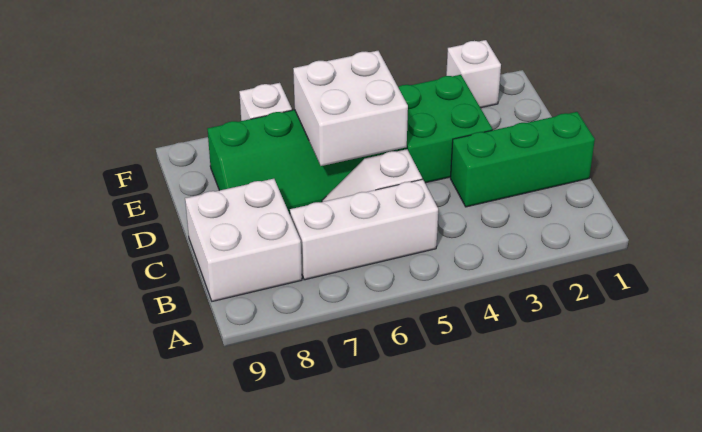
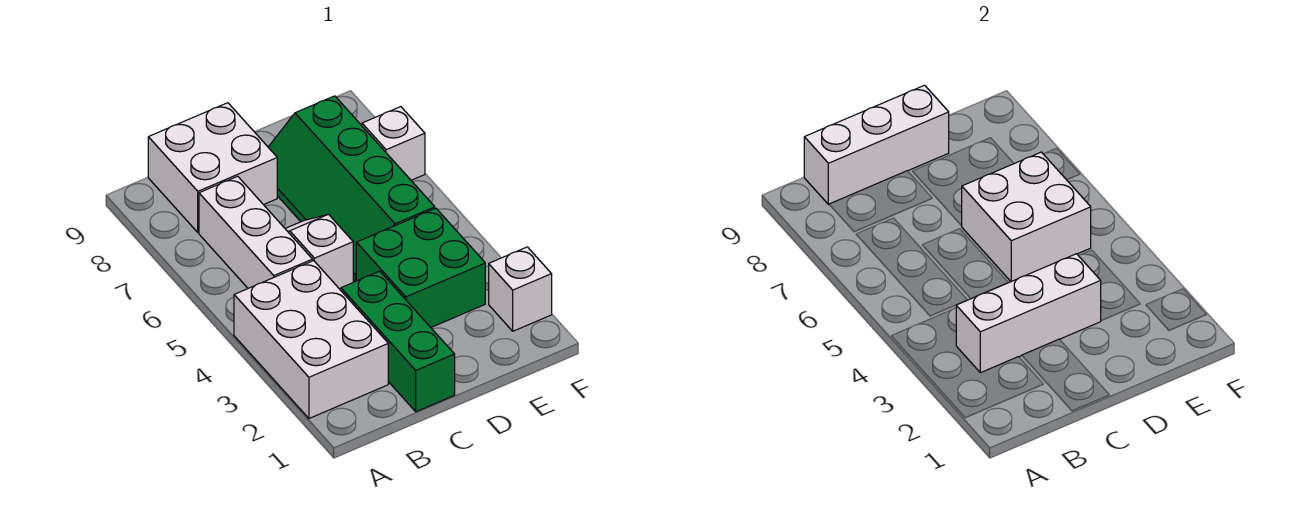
none -> white brick A2:B4 level 1
none -> white brick B3:D3 level 2
none -> white brick B9:D9 level 2

